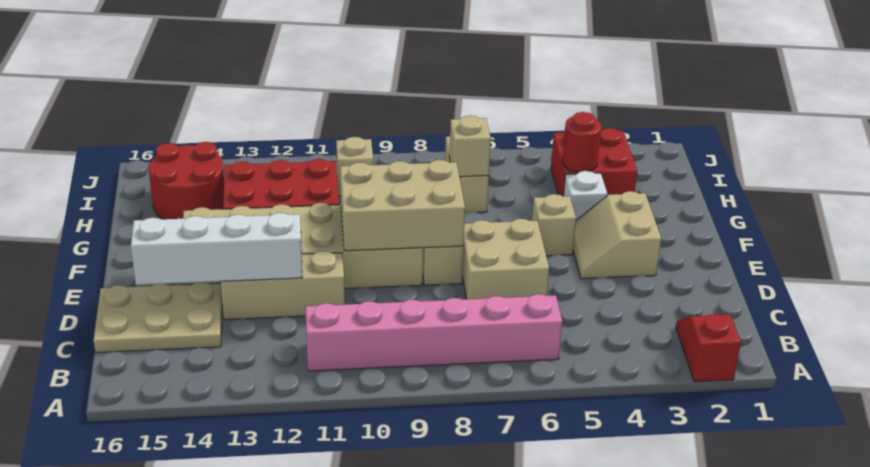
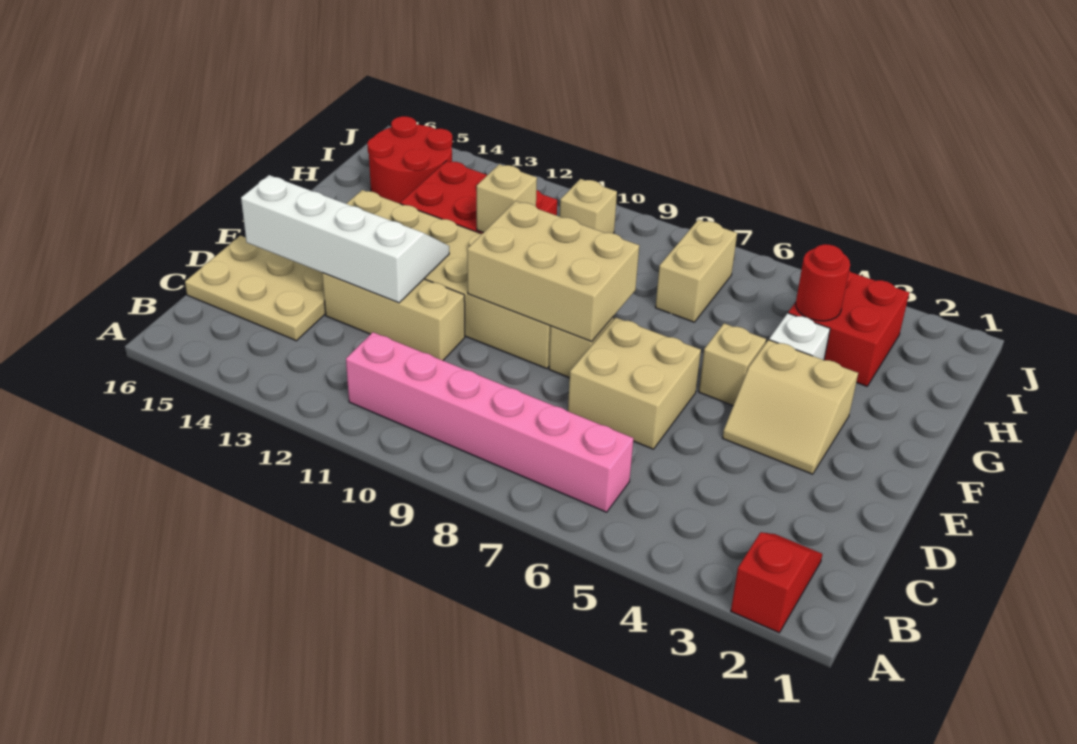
tan slope E3:F4 level 1 top 3 -> tan slope E3:F4 level 1 top F
tan brick H7 level 2 -> tan brick G11 level 2

